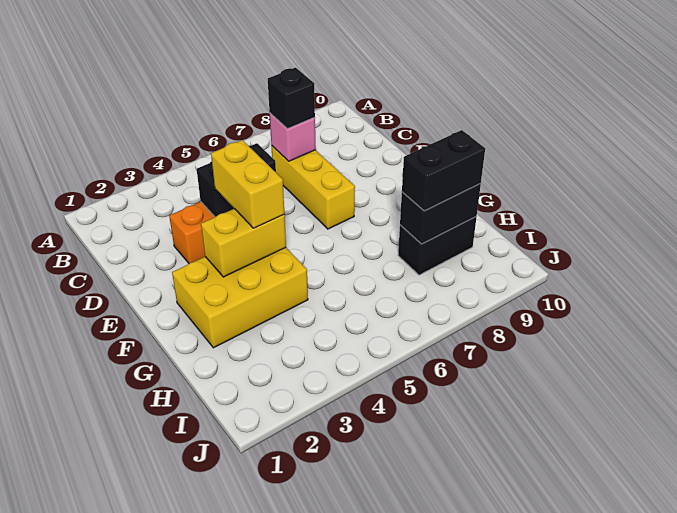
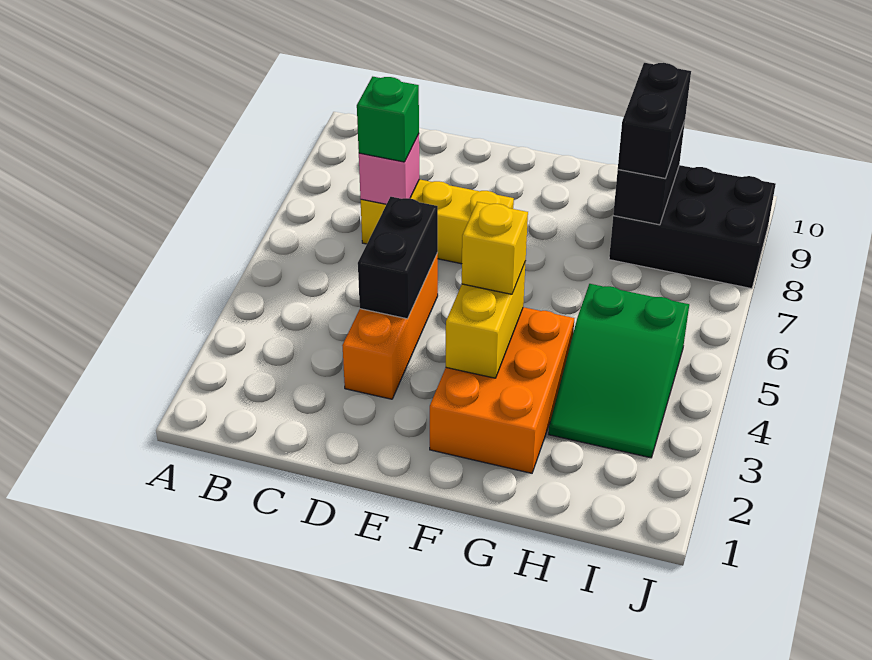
black brick C7 level 3 -> green brick C7 level 3
yellow brick E4:F4 level 3 -> yellow brick F4 level 3
yellow brick F2:G4 level 1 -> orange brick F2:G4 level 1
none -> green slope H3:I5 level 1 top 5
black brick H8:H9 level 1 -> black brick H8:J9 level 1

